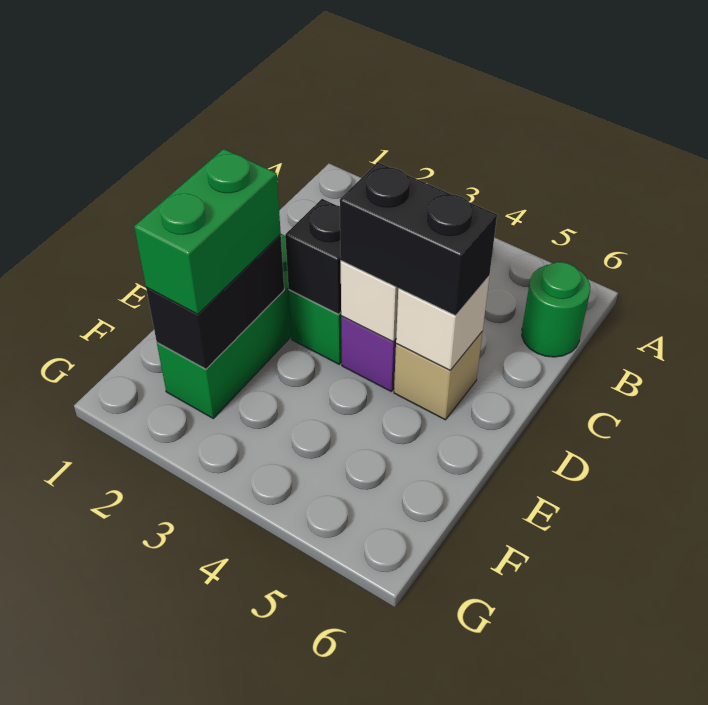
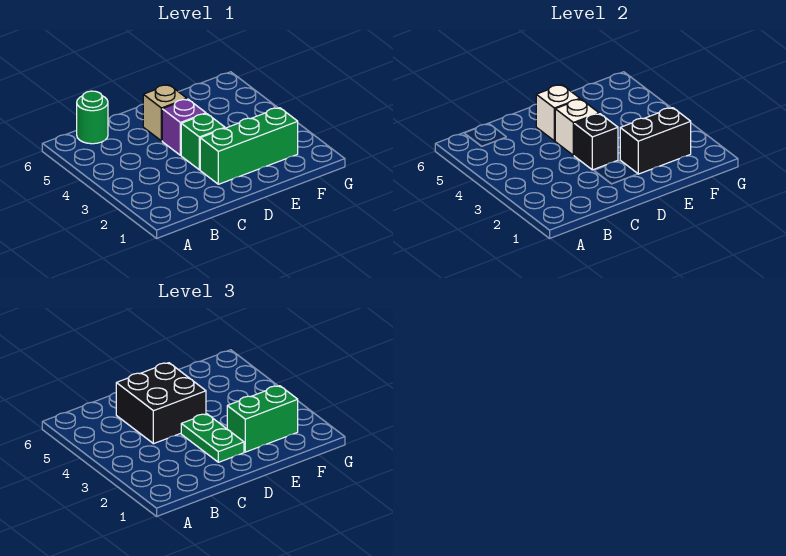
none -> green plate D2:D3 level 3
black brick D4:D5 level 3 -> black brick C4:D5 level 3

